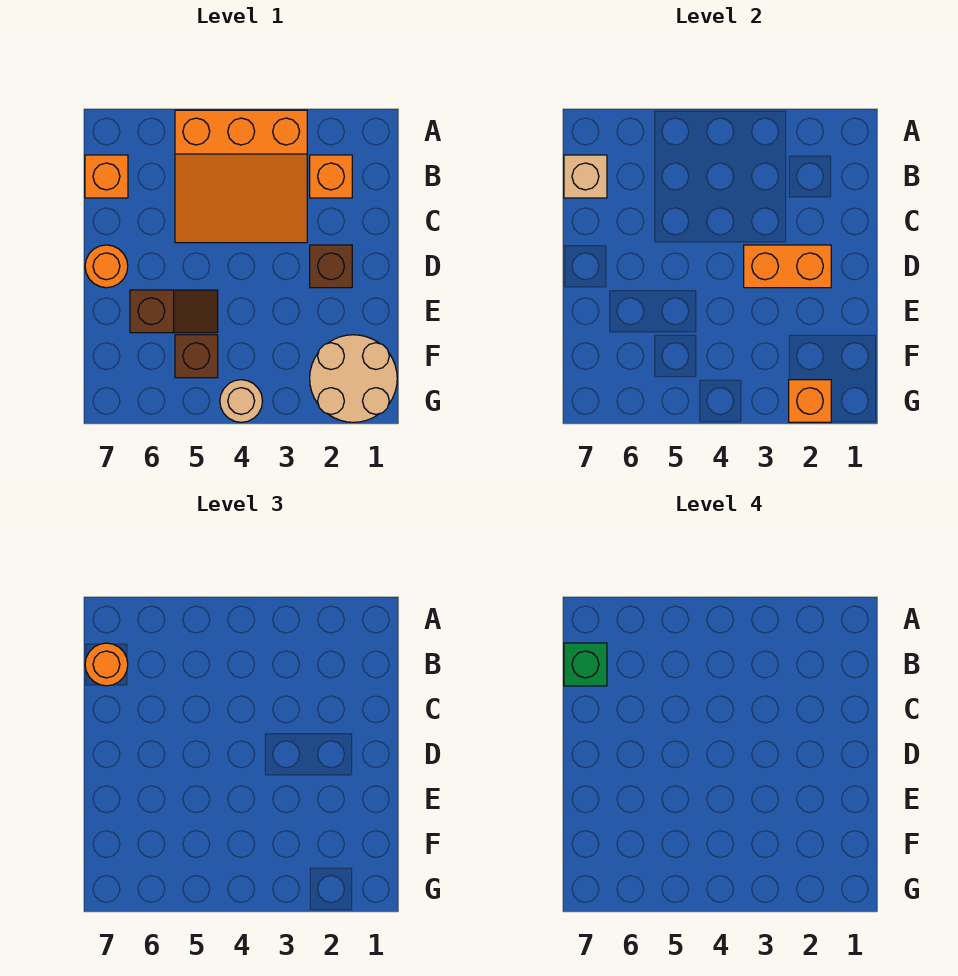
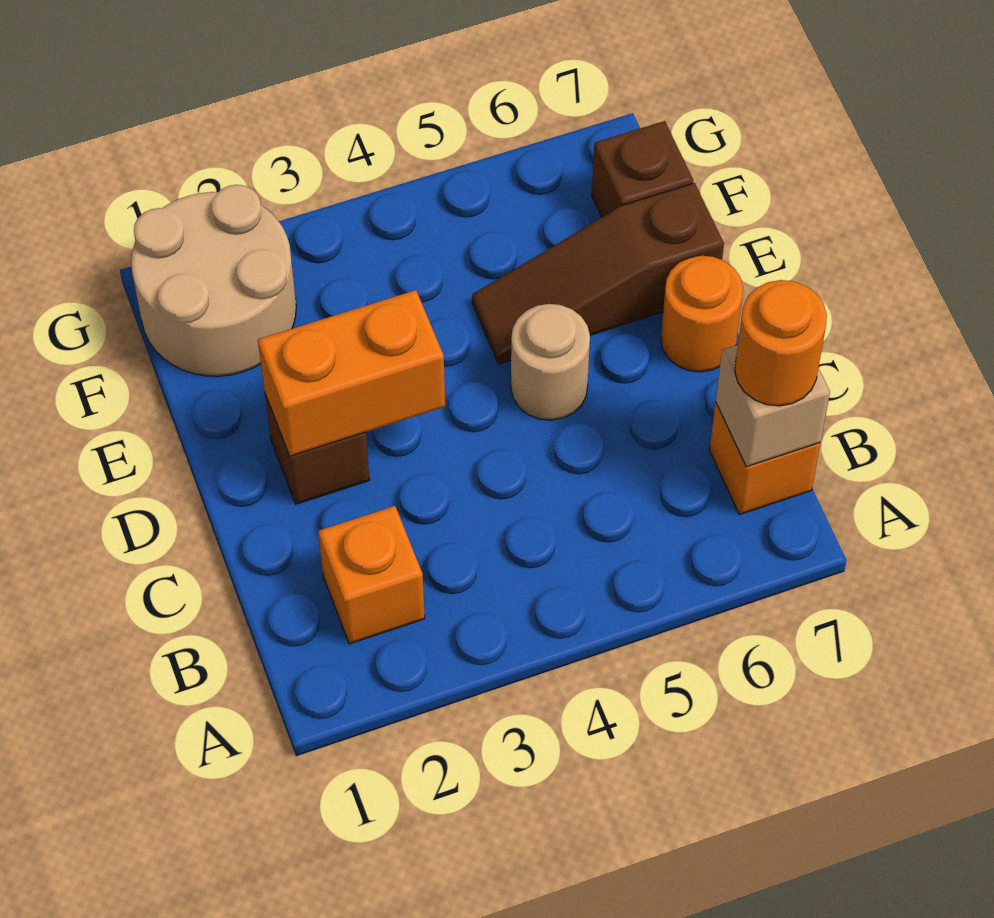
orange slope A3:C5 level 1 top A -> none
green brick B7 level 4 -> none
brown slope E5:E6 level 1 top 6 -> brown slope E5:E7 level 1 top 7
brown brick F5 level 1 -> brown brick F7 level 1
orange brick G2 level 2 -> none
tan round brick G4 level 1 -> tan round brick D5 level 1

